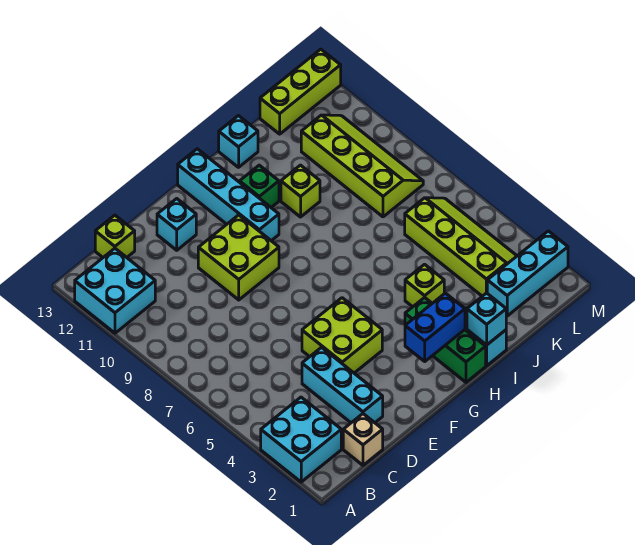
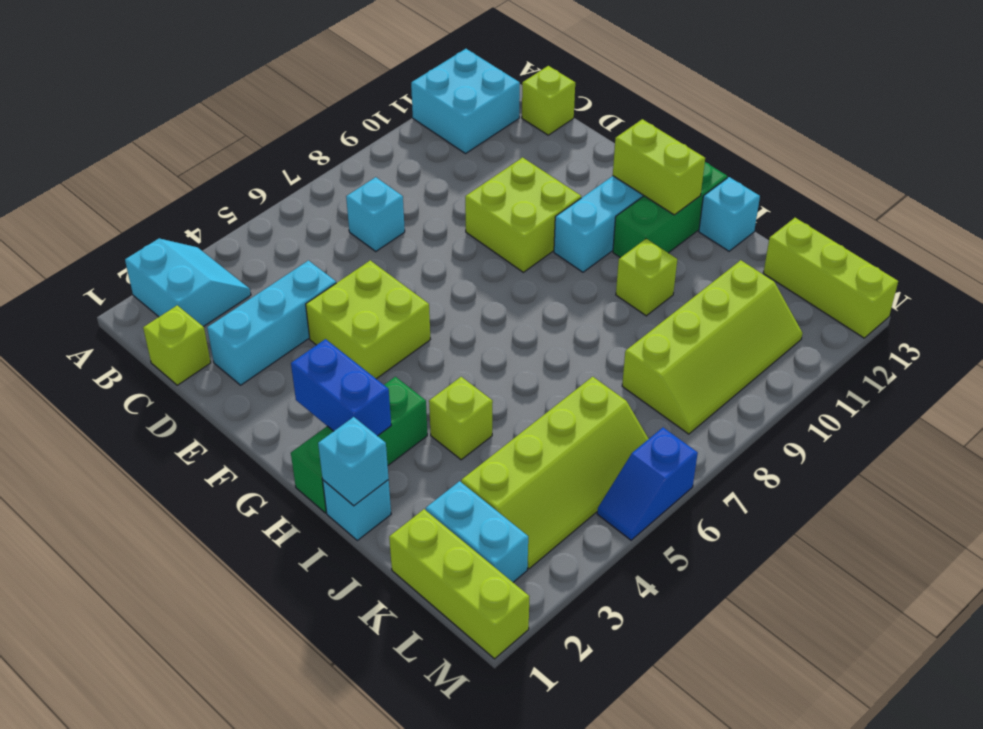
cyan brick A2:B3 level 1 -> cyan slope A2:B3 level 1 top 2
tan brick C1 level 1 -> lime brick C1 level 1
cyan brick E12 level 1 -> cyan brick C7 level 1
none -> lime brick G12:H12 level 2
green brick H11 level 1 -> green brick H11:H13 level 1
none -> lime brick K1:M1 level 1
cyan brick K2:M2 level 1 -> cyan brick K2:L2 level 1
none -> blue slope M5:M6 level 1 top 6

